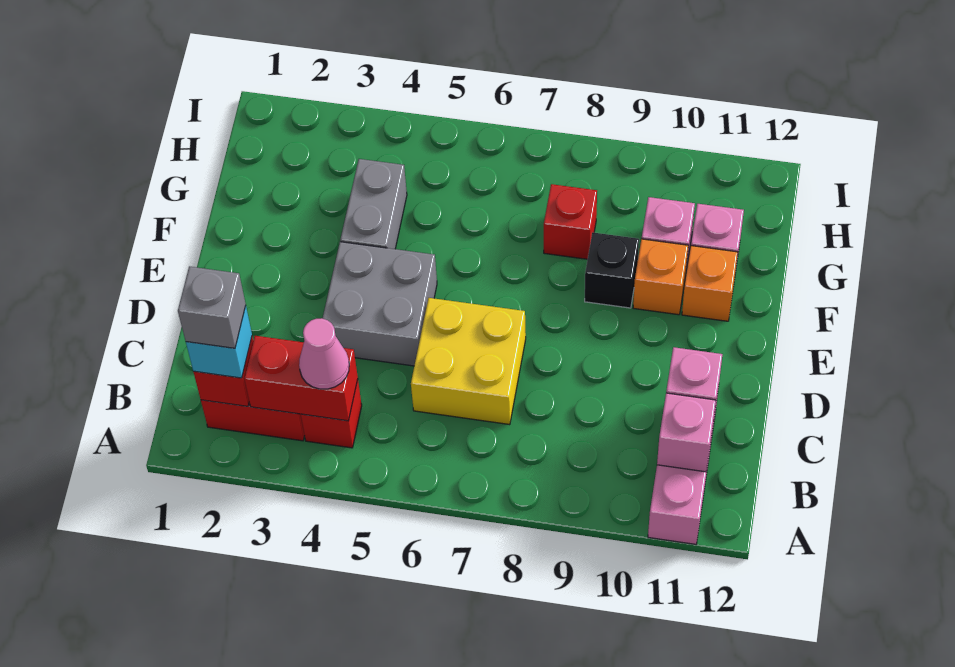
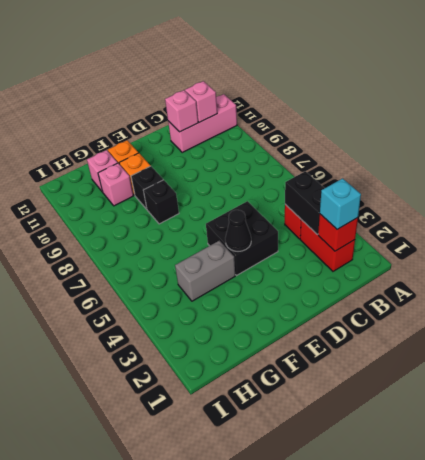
grey brick B2 level 4 -> none
red brick B3:B4 level 2 -> black brick B3:B4 level 2
pink cone B4 level 3 -> none
yellow brick C6:D7 level 1 -> none
grey brick D4:E5 level 1 -> black brick D4:E5 level 1
none -> black cone E4 level 2
none -> black brick F8 level 1
red brick G8 level 1 -> none

